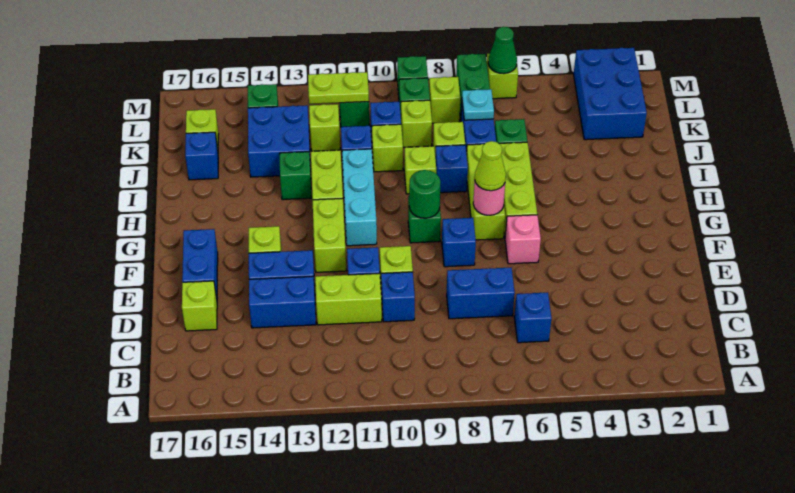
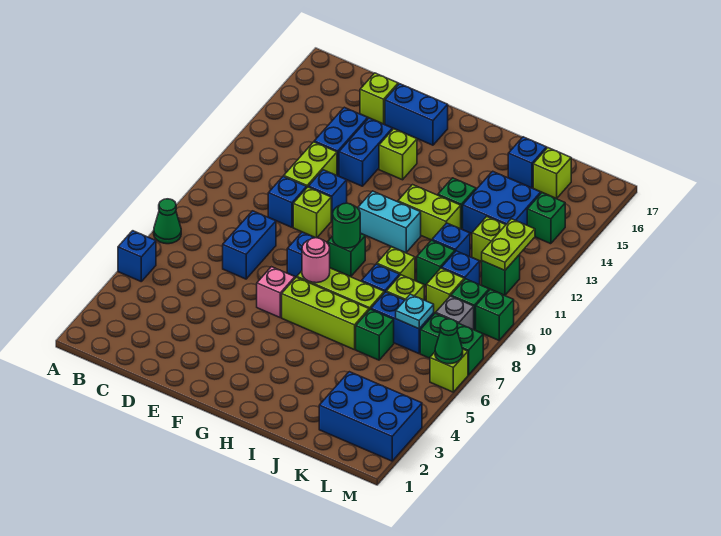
none -> green cone A7 level 1
blue brick C6 level 1 -> blue brick A5 level 1
lime brick F12:G12 level 1 -> none
lime cone G7 level 3 -> none
cyan brick G11:I11 level 1 -> cyan brick G11:H11 level 1
lime brick J10 level 1 -> green brick J10 level 1
lime brick L8 level 1 -> grey brick L8 level 1

